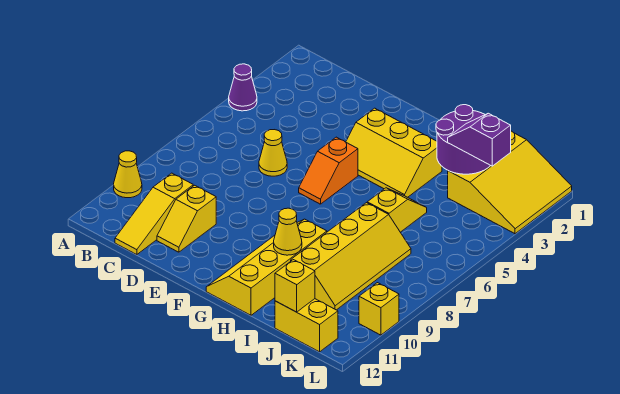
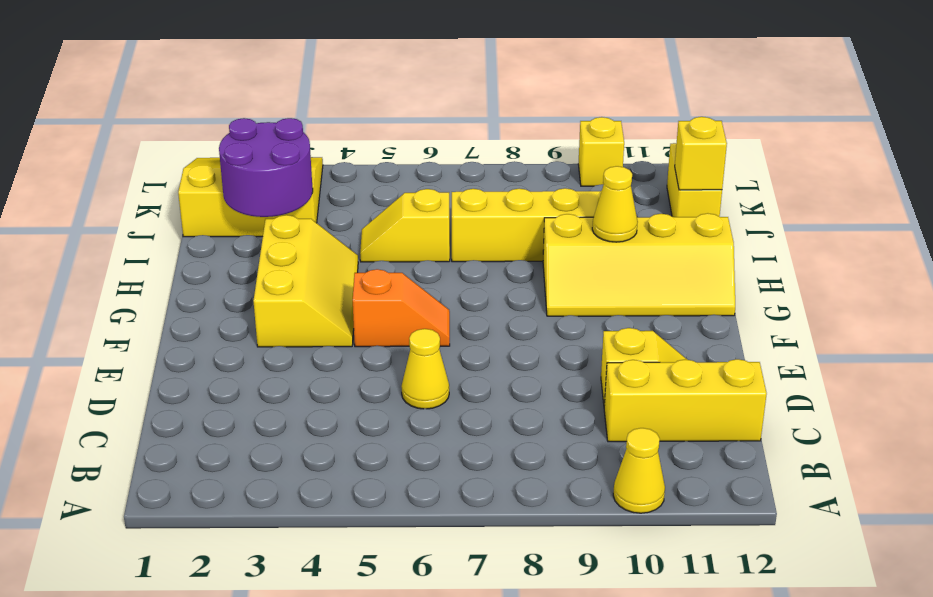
purple cone A4 level 1 -> none
yellow slope C10:C12 level 1 top 10 -> yellow brick C10:C12 level 1
purple slope J3:K3 level 3 top K -> none

